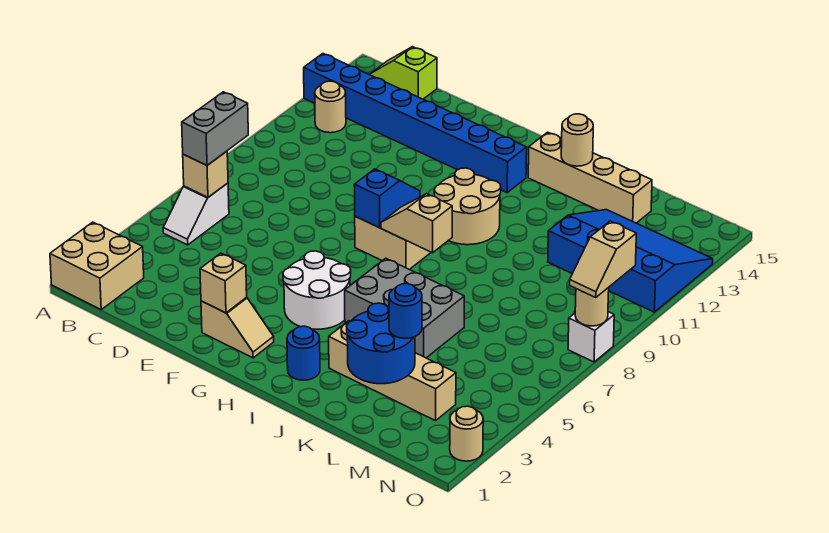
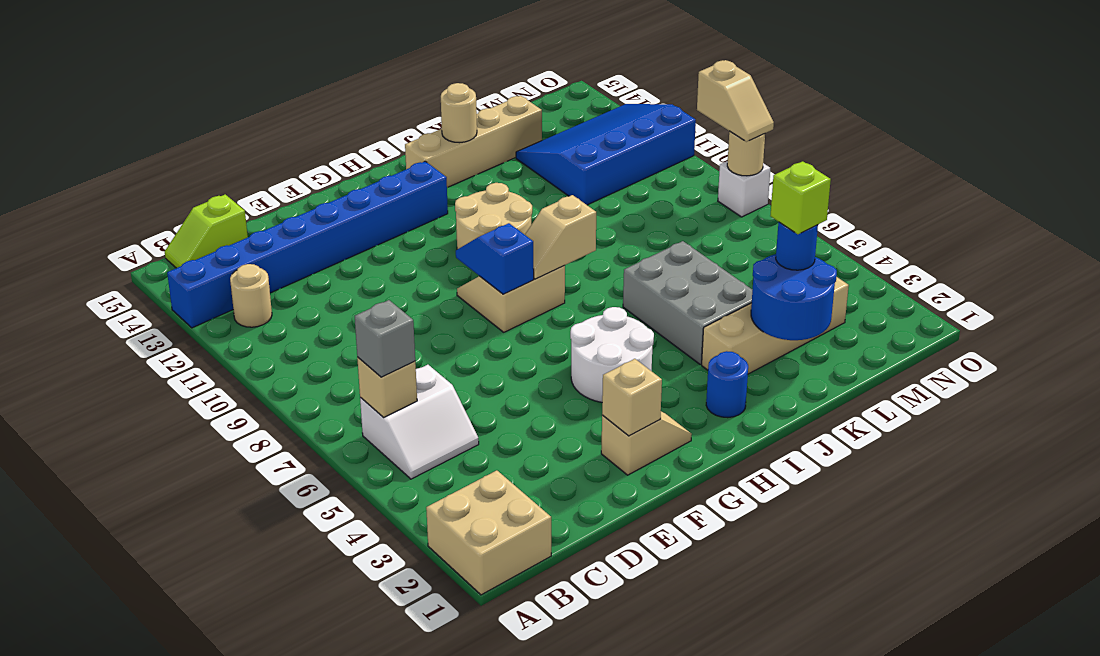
white slope B5:B6 level 1 top 6 -> white slope B5:C6 level 1 top 6
grey brick B6:B7 level 3 -> grey brick B6 level 3
grey brick I5:K6 level 1 -> grey brick J4:K6 level 1
none -> lime brick L3 level 4
tan round brick O2 level 1 -> none

